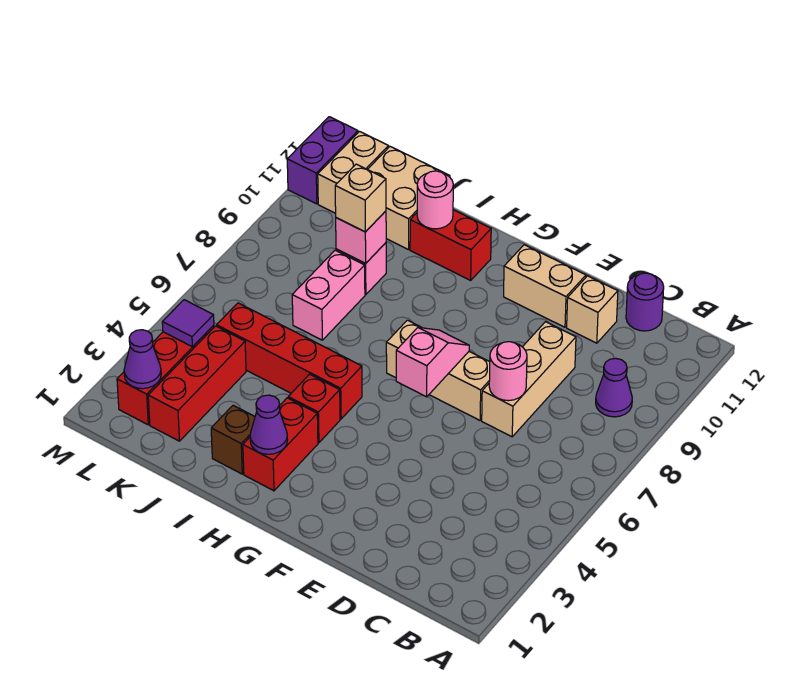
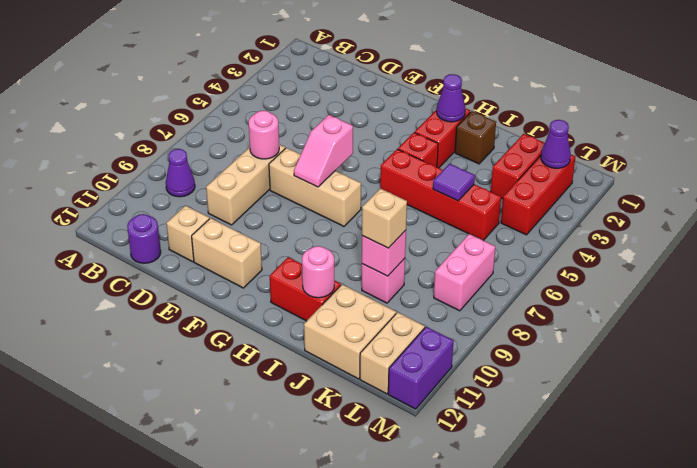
pink brick J7:J8 level 1 -> pink brick L7:L8 level 1
red brick K2:K4 level 1 -> red brick K2:K3 level 1
purple tile L4 level 2 -> purple tile J5 level 2

